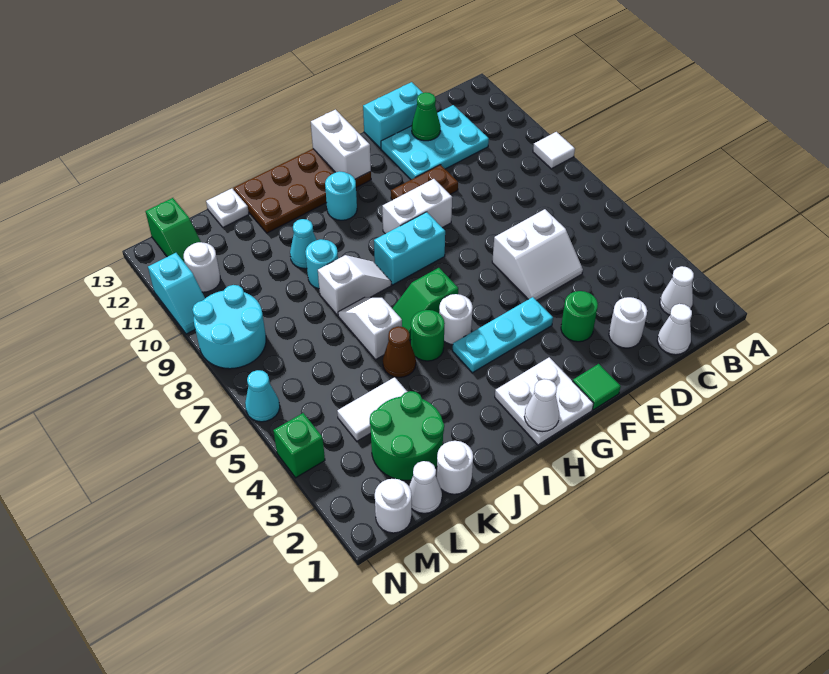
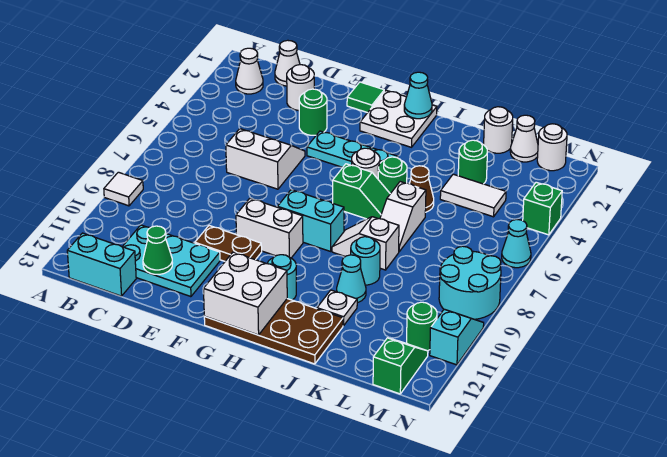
cyan brick D13:E13 level 1 -> cyan brick B13:C13 level 1
white brick G12:G13 level 2 -> white brick G12:H13 level 2
white cone H1 level 2 -> cyan cone H1 level 2
green round brick K2:L3 level 1 -> green round brick K3 level 1
white plate K13 level 1 -> white plate J11 level 1
white round brick M11 level 1 -> green round brick M11 level 1

